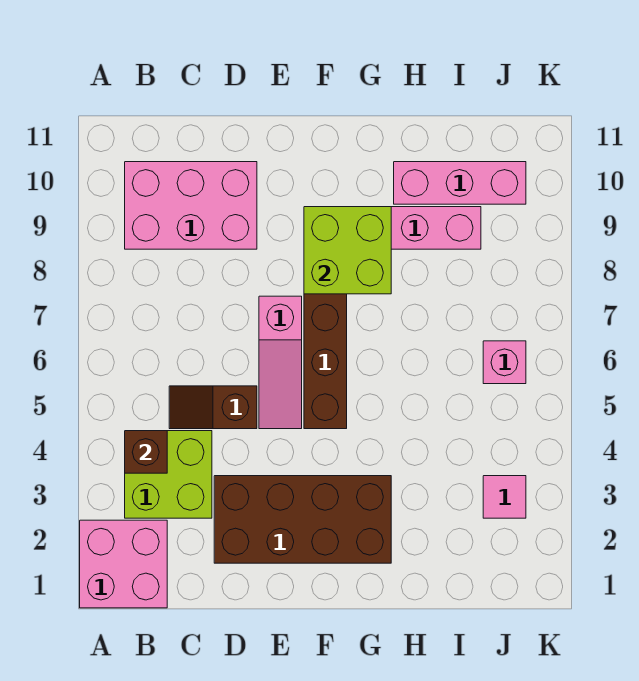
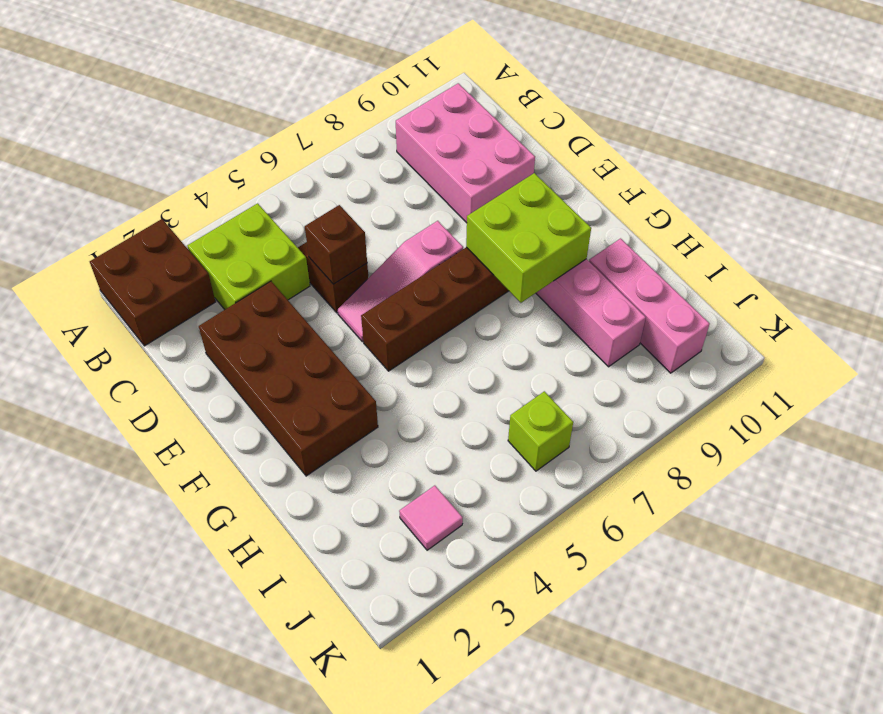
pink brick A1:B2 level 1 -> brown brick A1:B2 level 1
brown brick B4 level 2 -> brown brick D5 level 2
pink brick J6 level 1 -> lime brick J6 level 1

